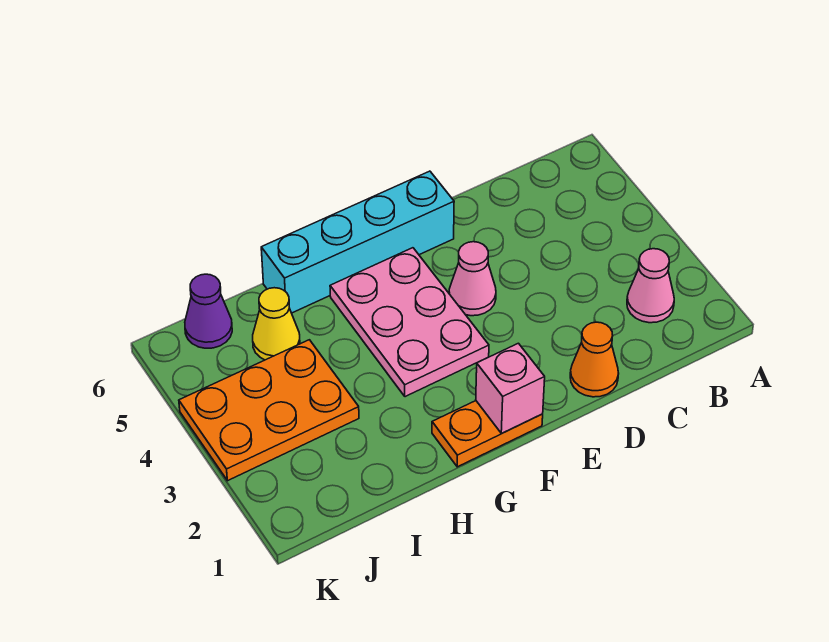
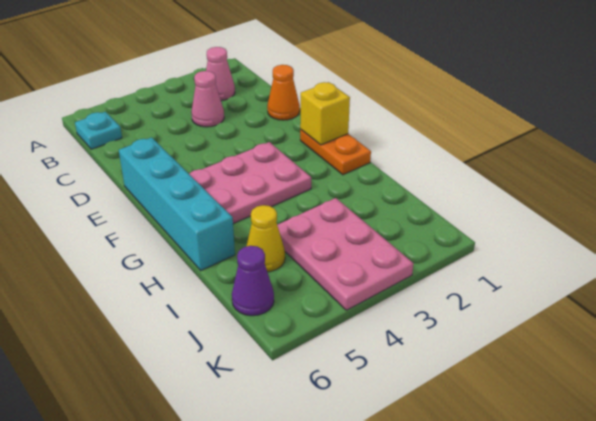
none -> cyan plate B6 level 1
pink cone E4 level 1 -> pink cone C3 level 1
pink brick F1 level 2 -> yellow brick F1 level 2
orange plate I3:K4 level 1 -> pink plate I3:K4 level 1

